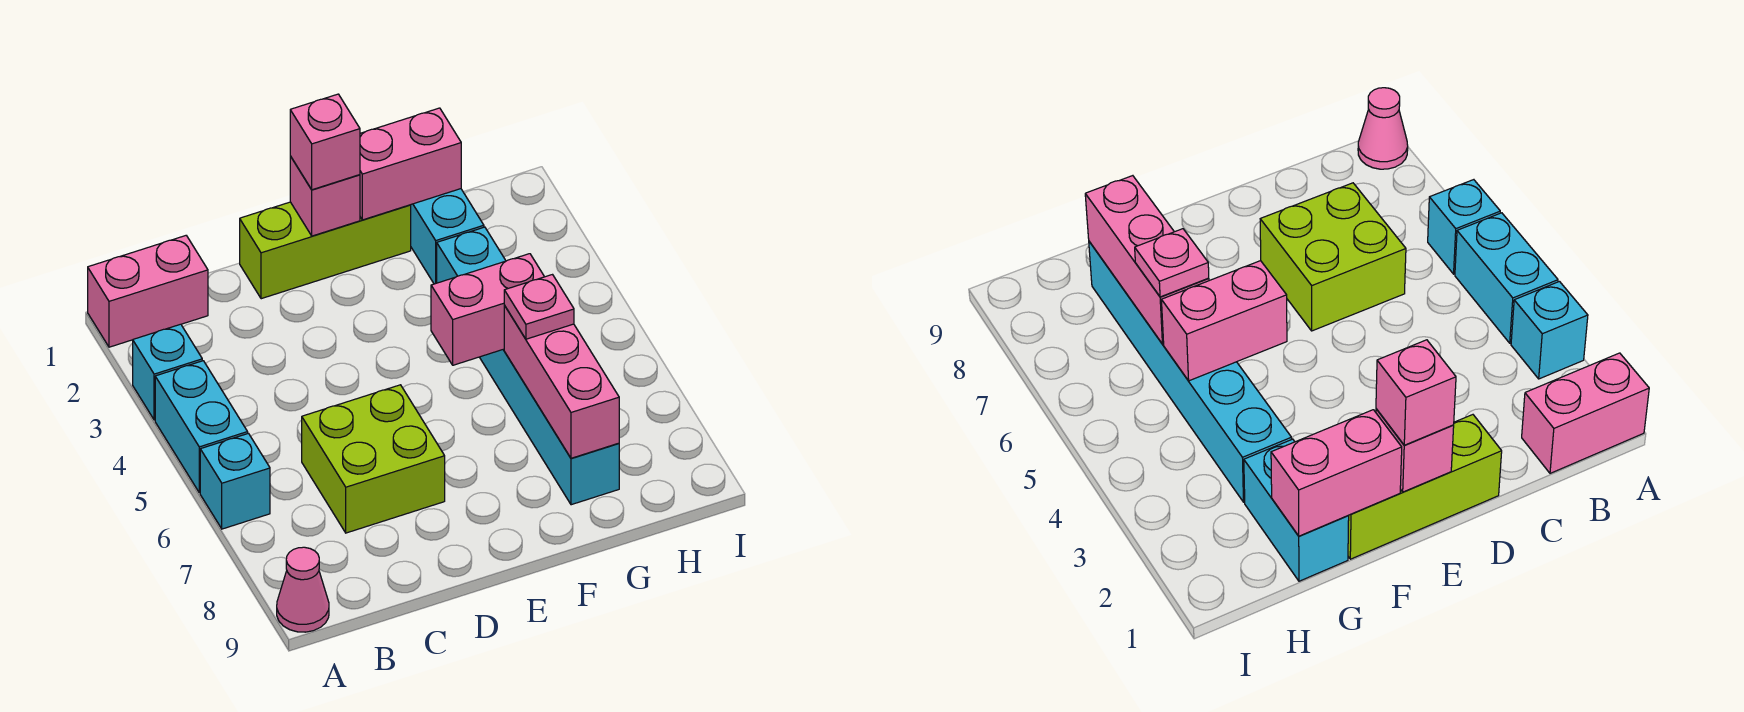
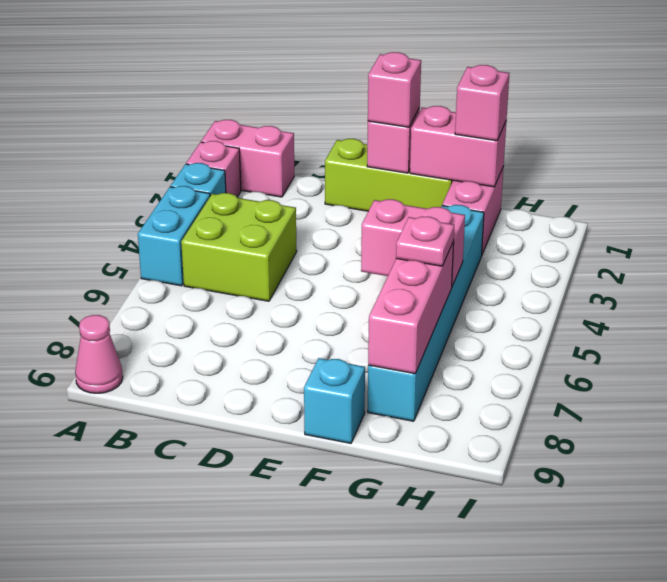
none -> pink brick A2 level 1
cyan brick A6 level 1 -> cyan brick F9 level 1
lime brick C6:D7 level 1 -> lime brick B4:C5 level 1
cyan brick G1:G2 level 1 -> pink brick G1:G2 level 1
none -> pink brick G1 level 3

